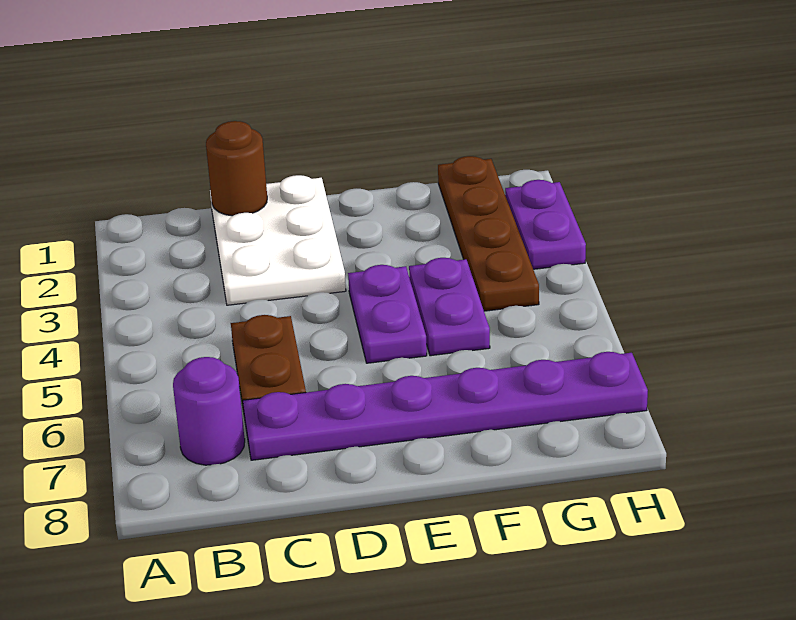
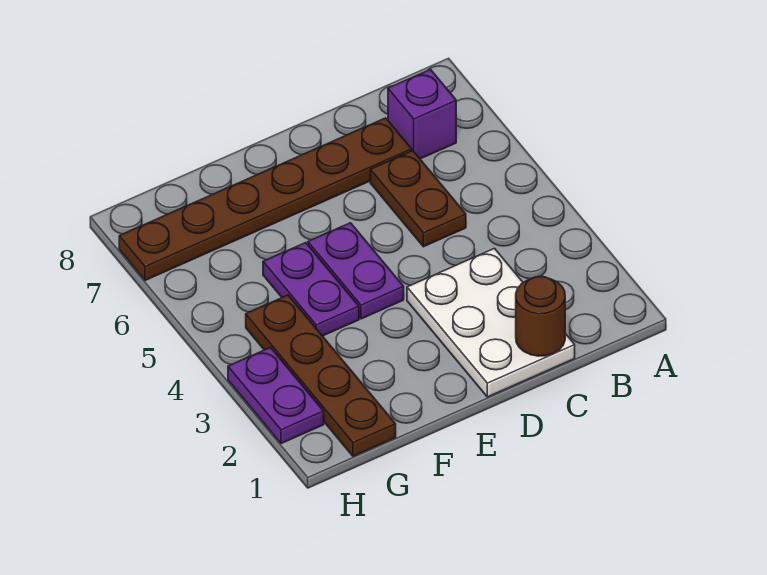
purple round brick B7 level 1 -> purple brick B7 level 1
purple plate C7:H7 level 1 -> brown plate C7:H7 level 1

